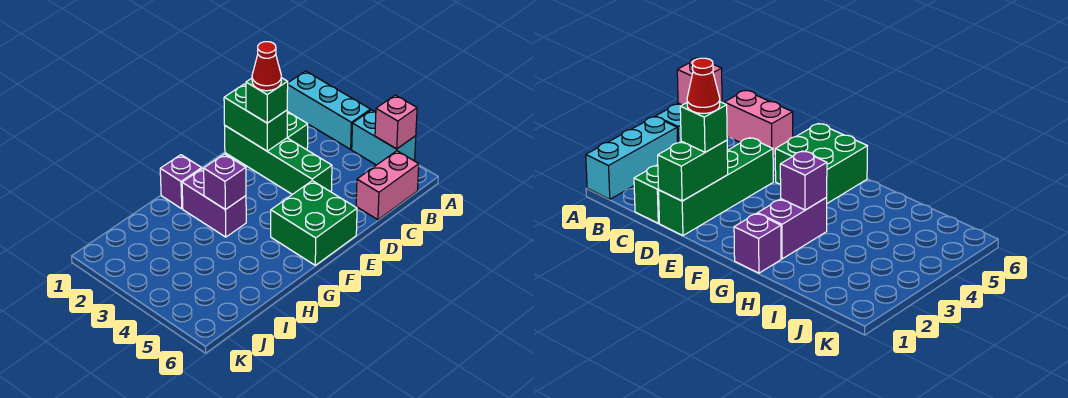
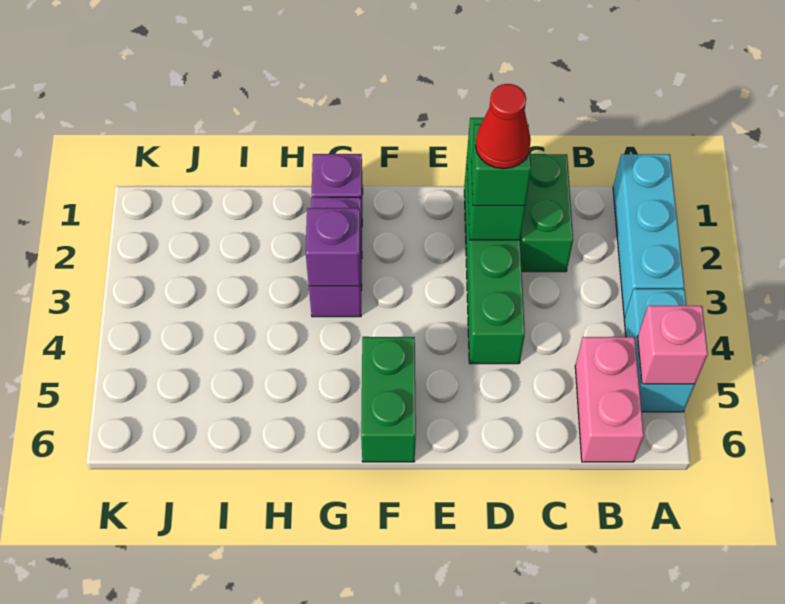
pink brick B6:C6 level 1 -> pink brick B5:B6 level 1
green brick E5:F6 level 1 -> green brick F5:F6 level 1

